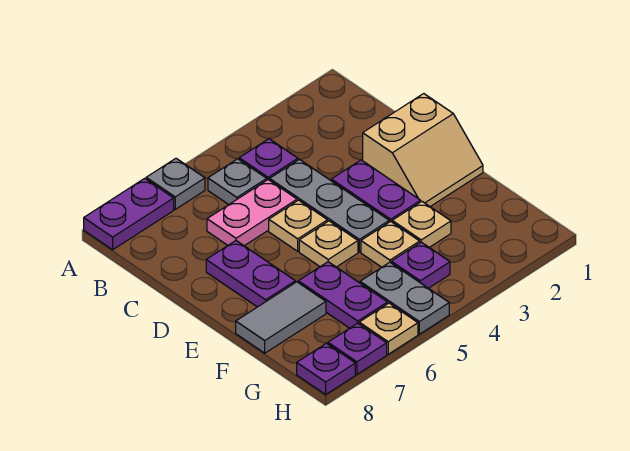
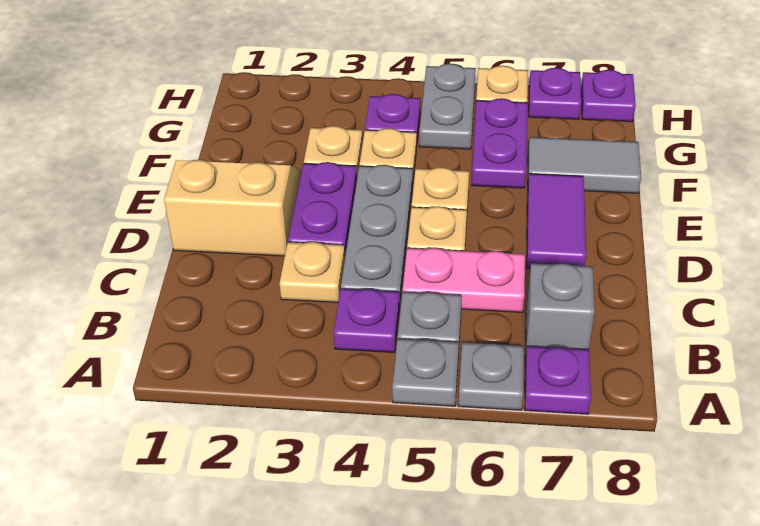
none -> grey plate A5 level 1
purple plate A7:A8 level 1 -> purple plate A7 level 1
none -> grey brick B7 level 1
none -> tan plate C3 level 1
purple plate D7:E7 level 1 -> purple tile D7:E7 level 1

